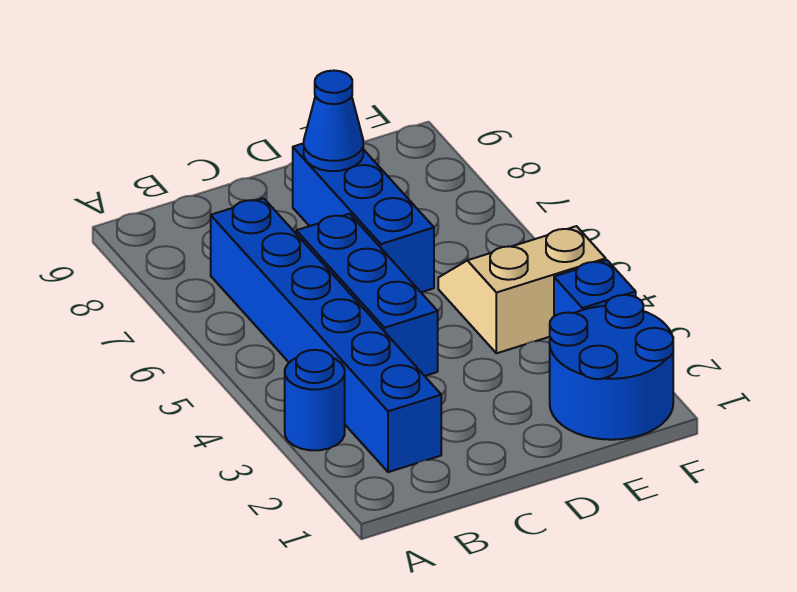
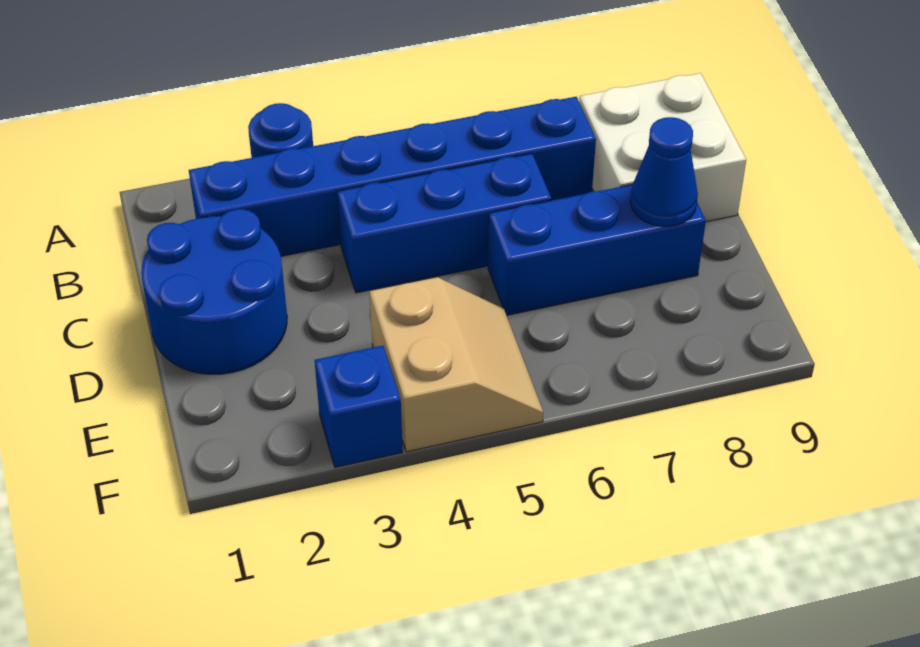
none -> white brick B8:C9 level 1
blue round brick E1:F2 level 1 -> blue round brick C1:D2 level 1

